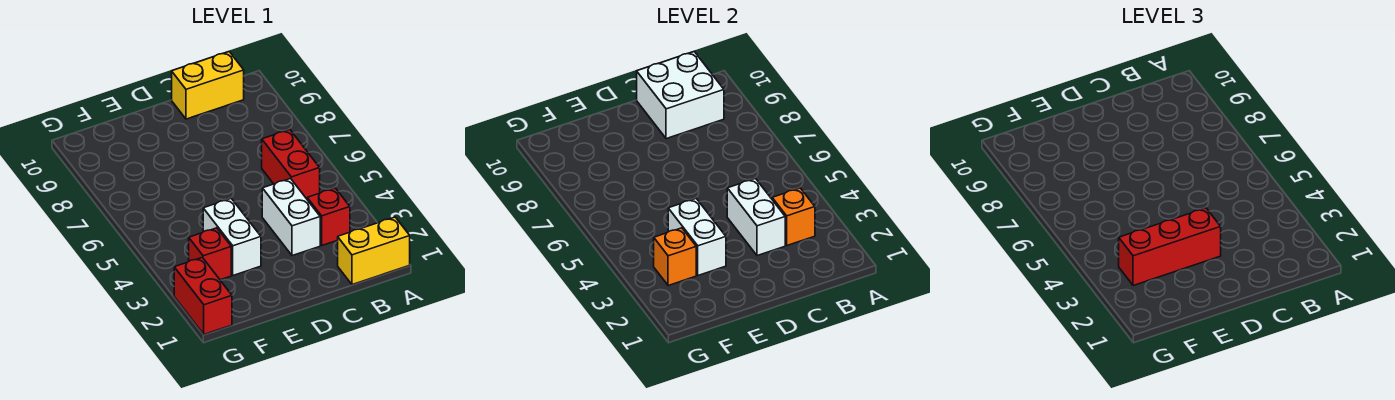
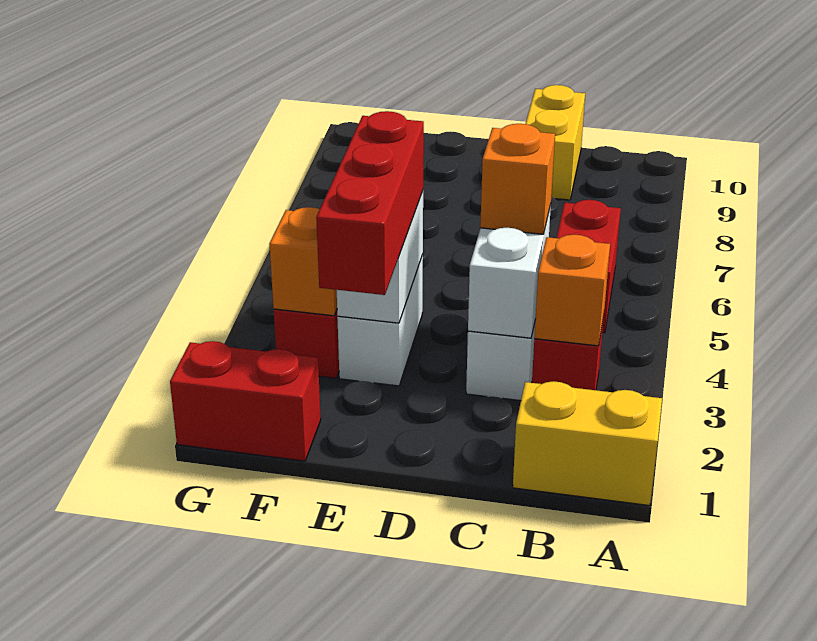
white brick B9:C10 level 2 -> none
yellow brick B10:C10 level 1 -> yellow brick C9:C10 level 1
none -> orange brick C4 level 3
red brick D3:F3 level 3 -> red brick E2:E4 level 3
red brick G1:G2 level 1 -> red brick F1:G1 level 1

